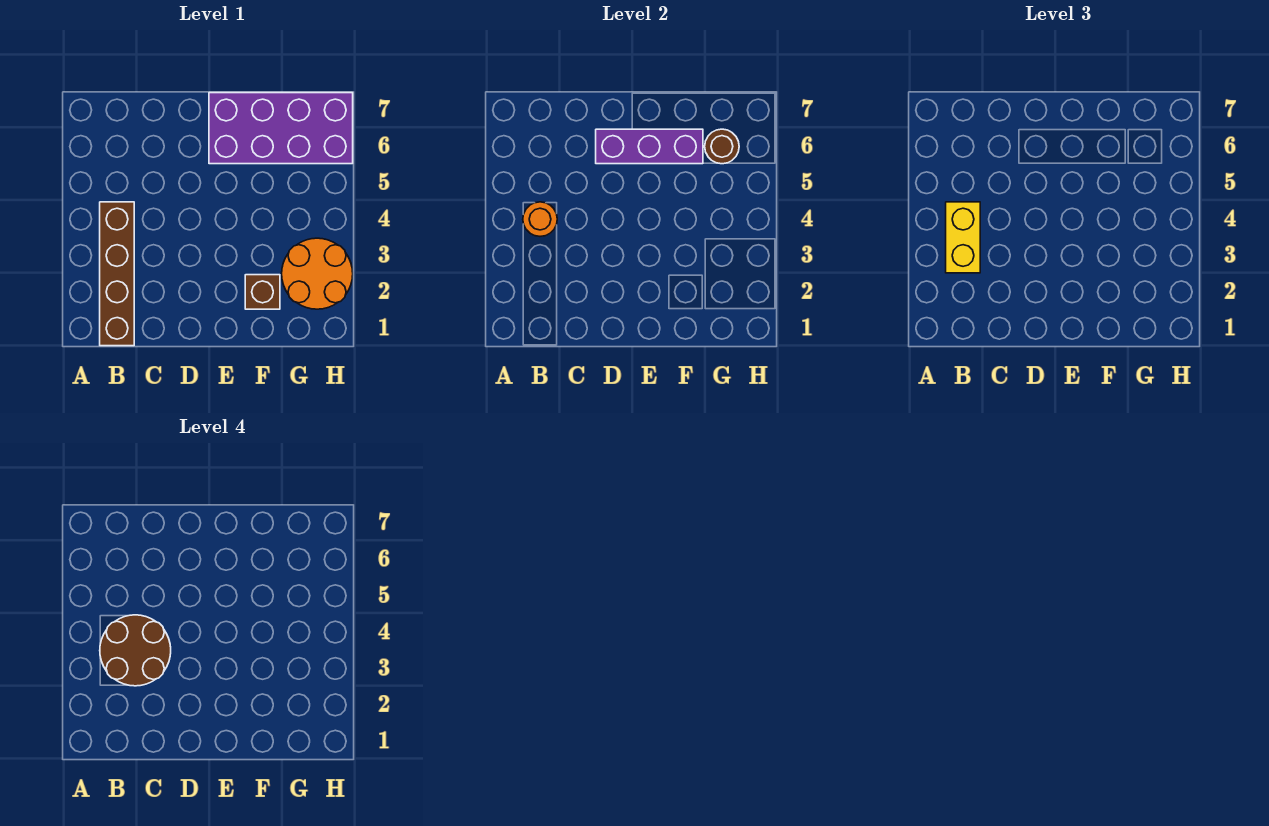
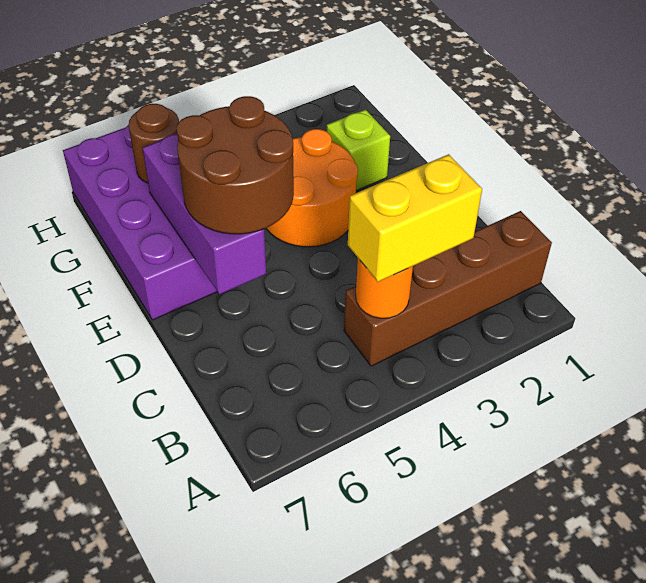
brown round brick B3:C4 level 4 -> brown round brick D5:E6 level 3
brown brick F2 level 1 -> lime brick F2 level 1
orange round brick G2:H3 level 1 -> orange round brick E3:F4 level 1

